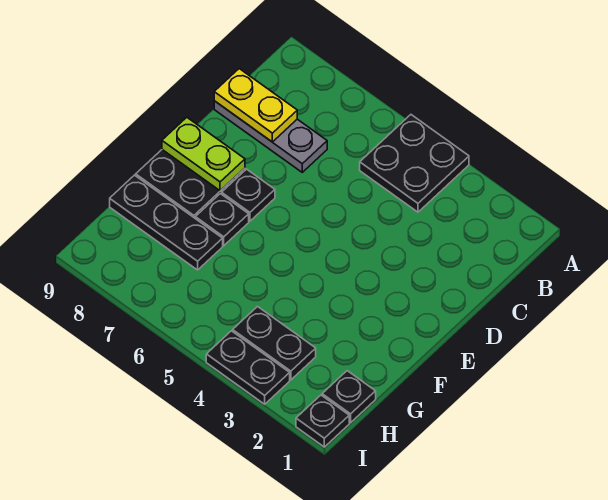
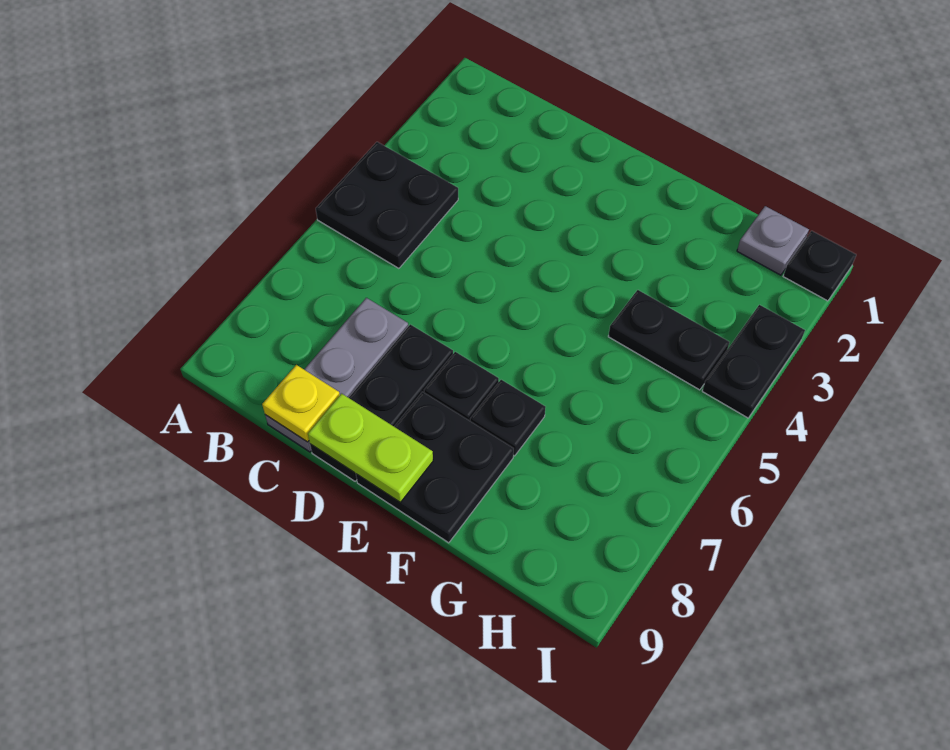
yellow plate C8:C9 level 2 -> yellow plate C9 level 2
lime plate E8:E9 level 2 -> lime plate D9:E9 level 2
black plate G7:G9 level 1 -> black plate D7:D9 level 1
black plate H1 level 1 -> grey plate H1 level 1
black plate H3:H4 level 1 -> black plate G4:H4 level 1

